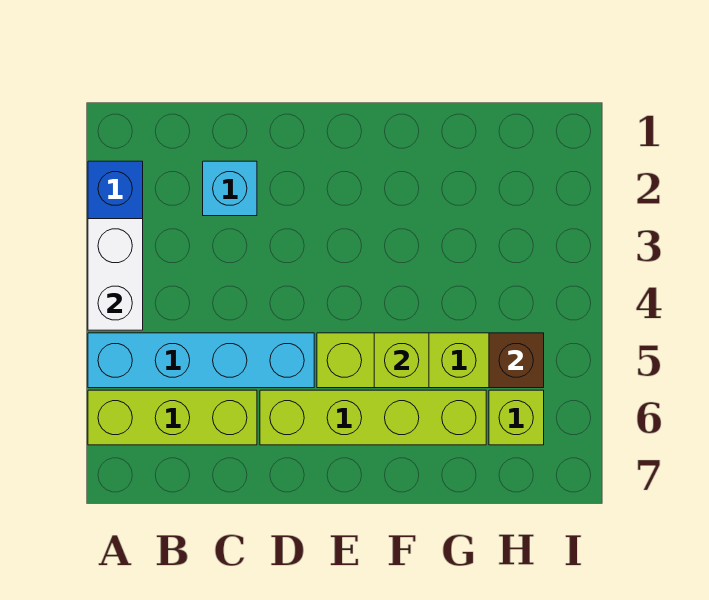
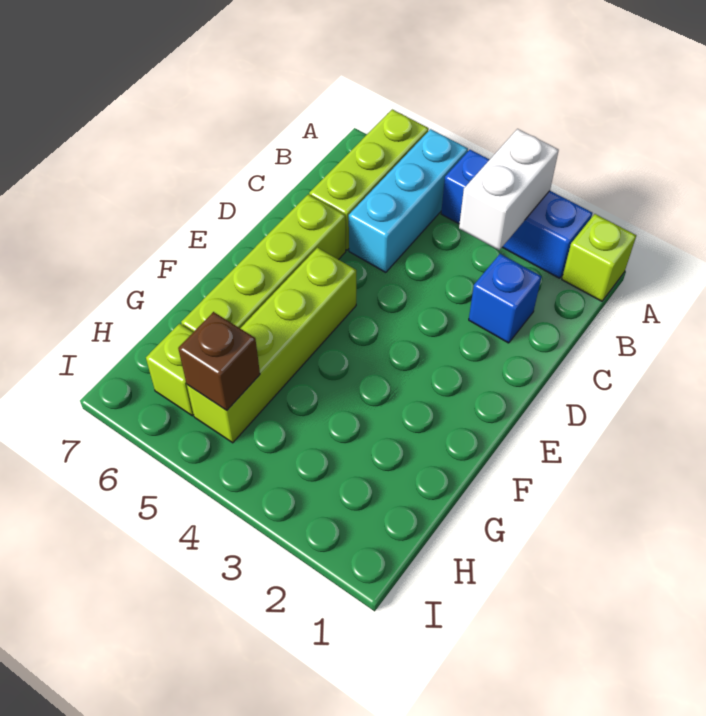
white brick A3:A4 level 2 -> white brick A3:B3 level 2
cyan brick A5:D5 level 1 -> cyan brick A5:C5 level 1
cyan brick C2 level 1 -> blue brick C2 level 1
lime brick F5 level 2 -> lime brick A1 level 1

